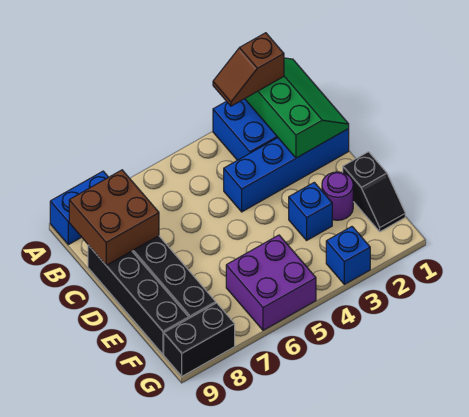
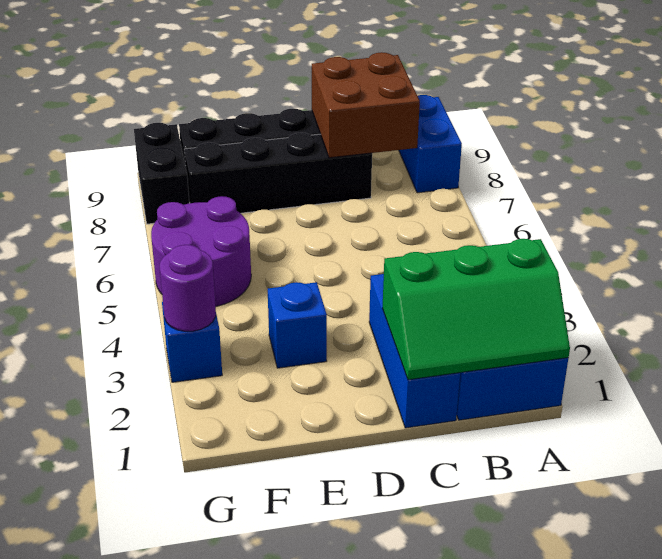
brown slope A2:A3 level 3 top 2 -> none
blue brick C1:C4 level 1 -> blue brick C1:C3 level 1
black slope E1:F1 level 1 top E -> none
purple round brick E2 level 1 -> purple round brick G3 level 2
purple brick F5:G6 level 1 -> purple round brick F5:G6 level 1

